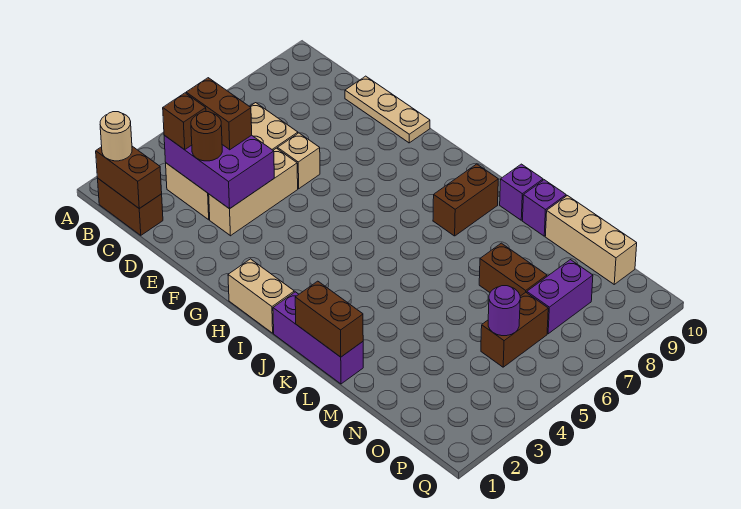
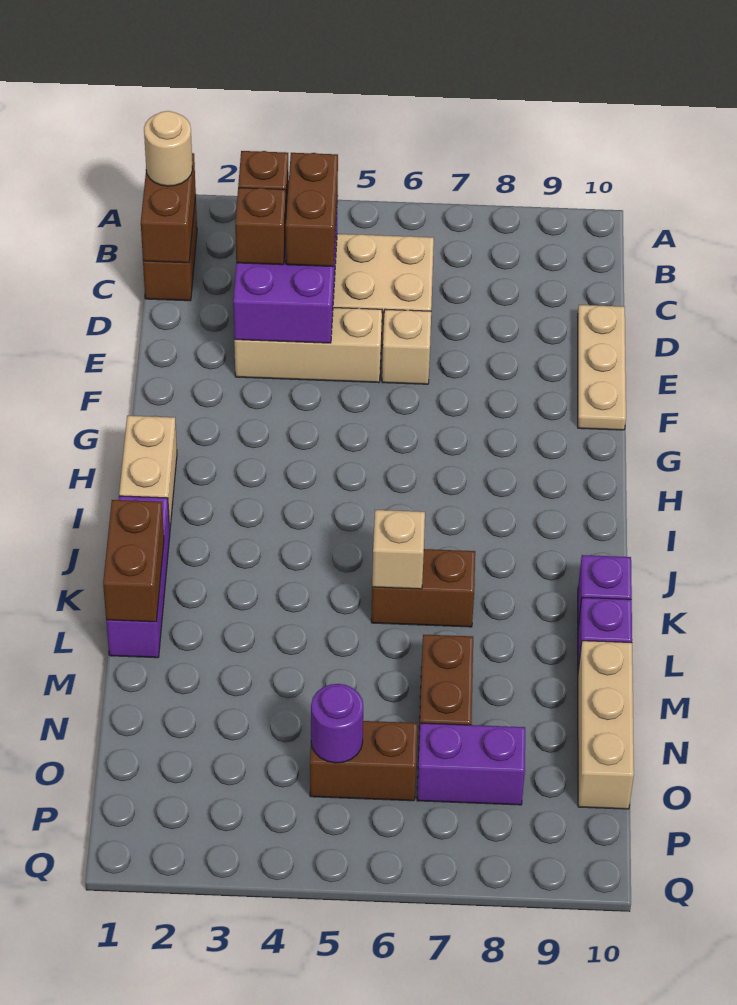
brown round brick D3 level 3 -> brown brick D3 level 3
brown brick J8:J9 level 1 -> brown brick K6:K7 level 1
none -> tan brick K6 level 2

